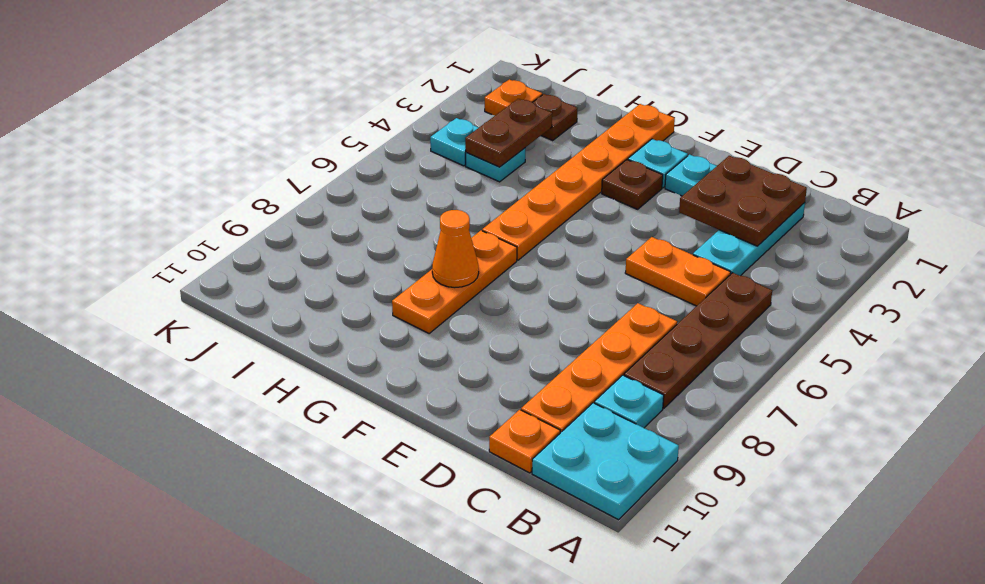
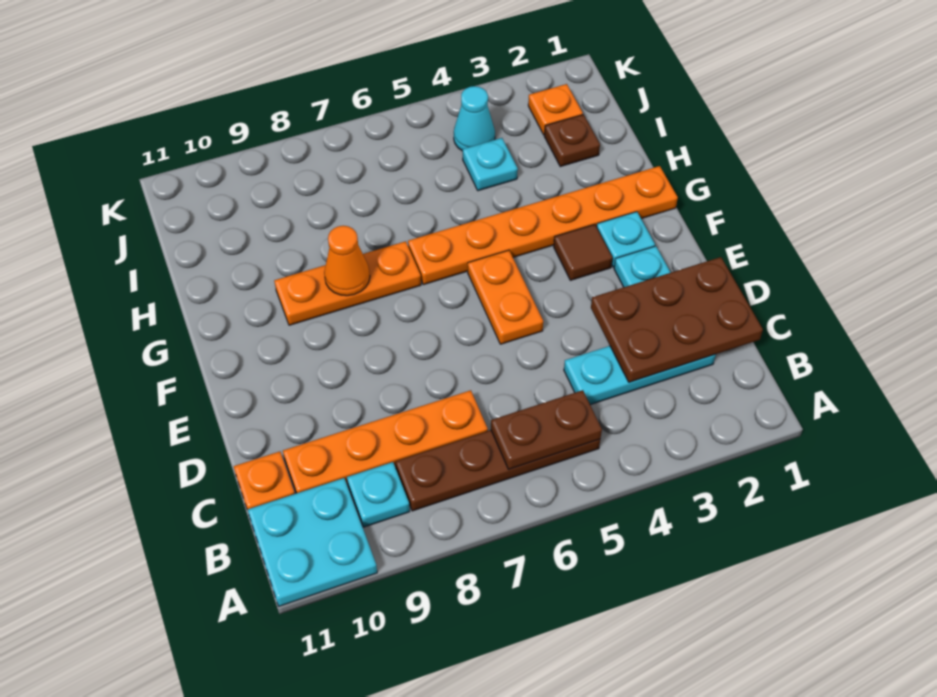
brown plate C2:D3 level 2 -> brown plate C1:D3 level 2
orange plate C5:D5 level 1 -> orange plate E5:F5 level 1
brown plate F3 level 1 -> brown tile F3 level 1
brown plate I3:I4 level 2 -> brown plate B5:B6 level 2
cyan plate J4 level 1 -> cyan cone J4 level 1

